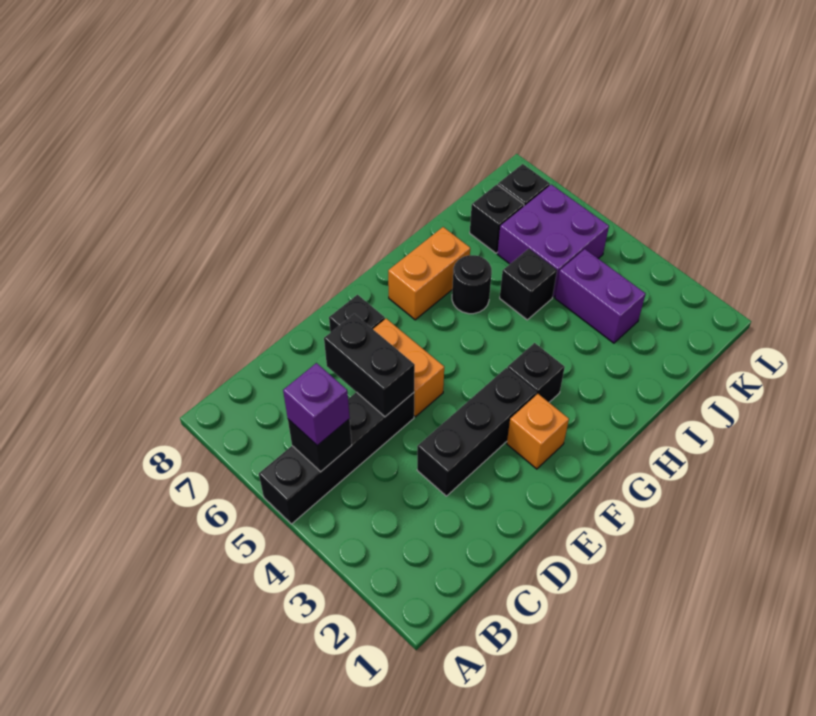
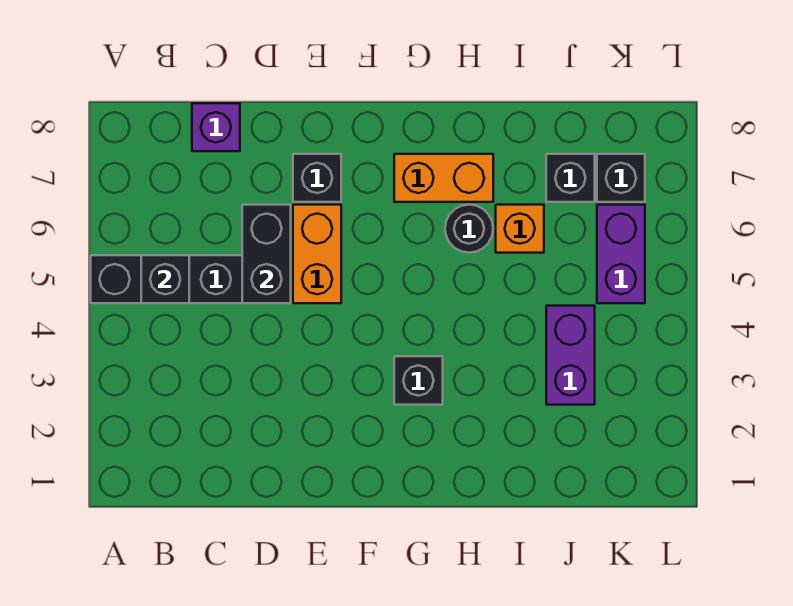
purple brick B5 level 3 -> purple brick C8 level 1
black brick D3:F3 level 1 -> none
orange brick F2 level 1 -> orange brick I6 level 1
black brick I5 level 1 -> none
purple brick J5:K6 level 1 -> purple brick K5:K6 level 1

